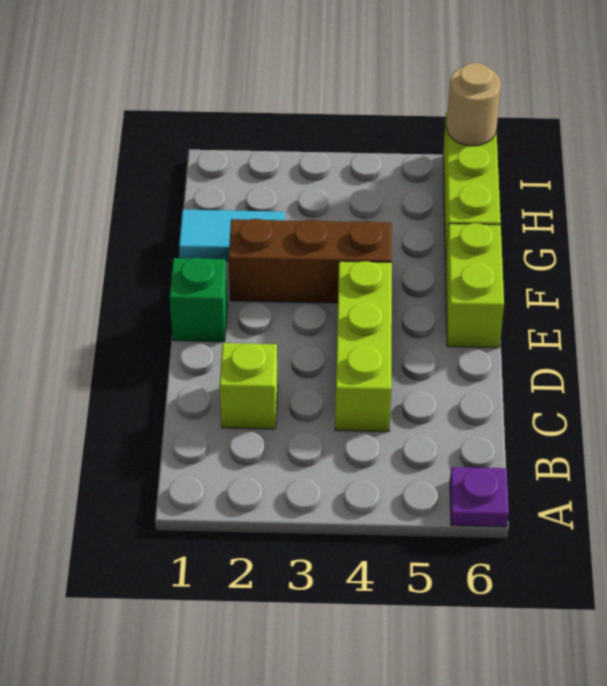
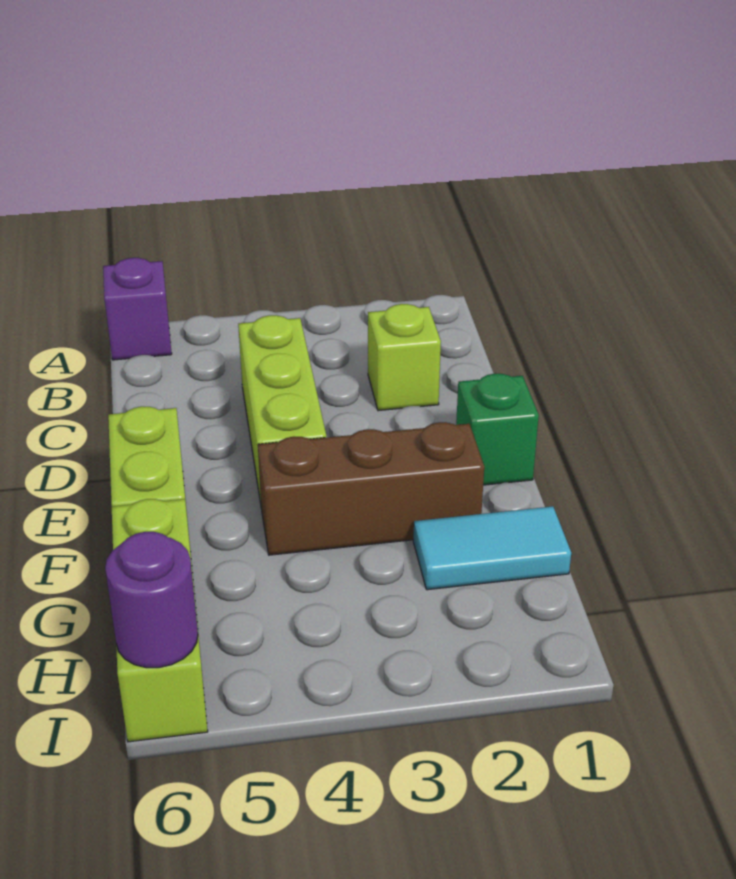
purple plate A6 level 1 -> purple brick A6 level 1
tan round brick I6 level 2 -> purple round brick I6 level 2

